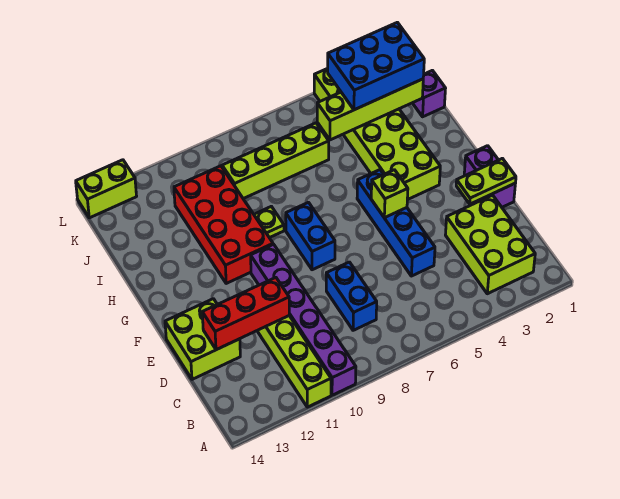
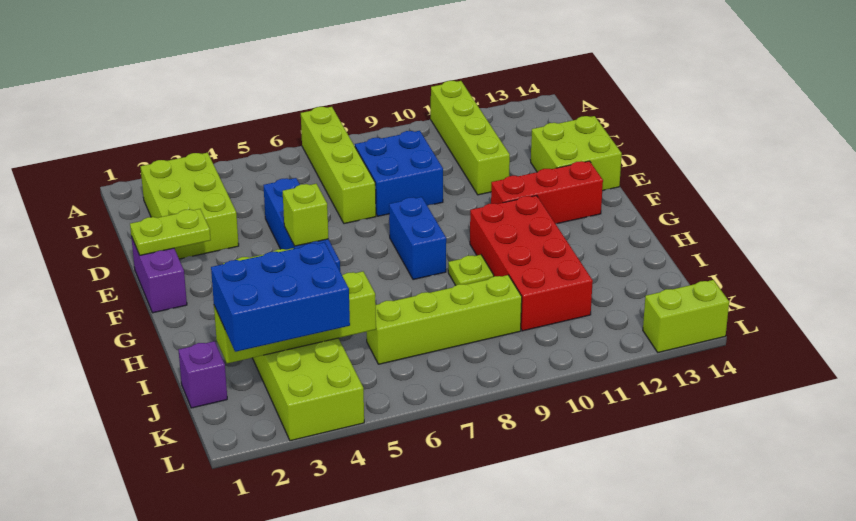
none -> lime brick A7:D7 level 1
purple brick A10:F10 level 1 -> none
blue brick C8:D8 level 1 -> blue brick C8:D9 level 1
red brick D11:D13 level 2 -> red brick F11:F13 level 1

